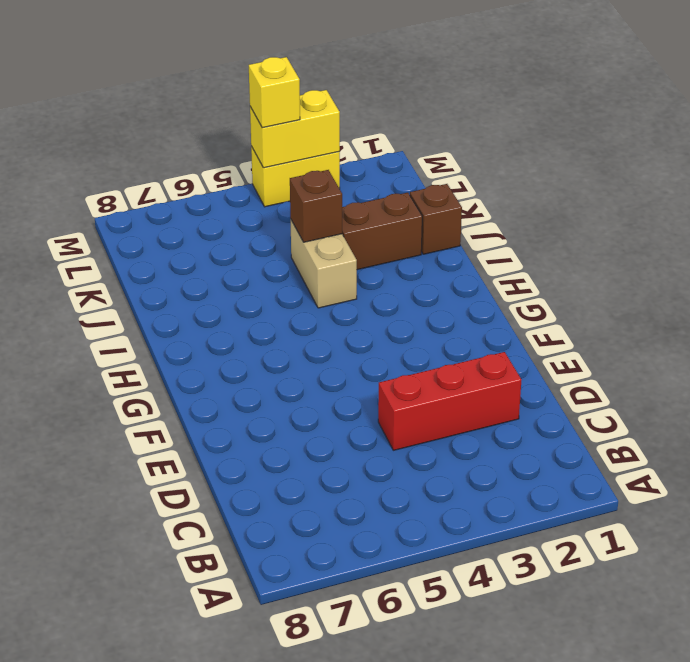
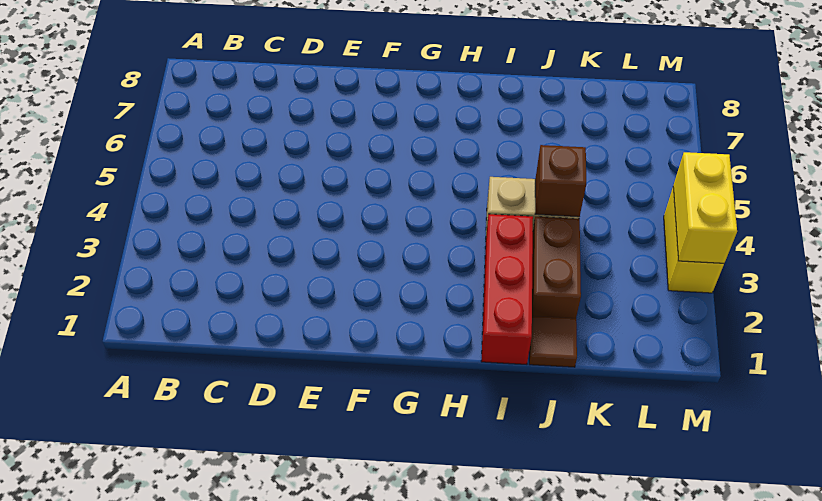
red brick D2:D4 level 1 -> red brick I1:I3 level 1
brown brick J1 level 1 -> brown tile J1 level 1
yellow brick M4 level 3 -> none

